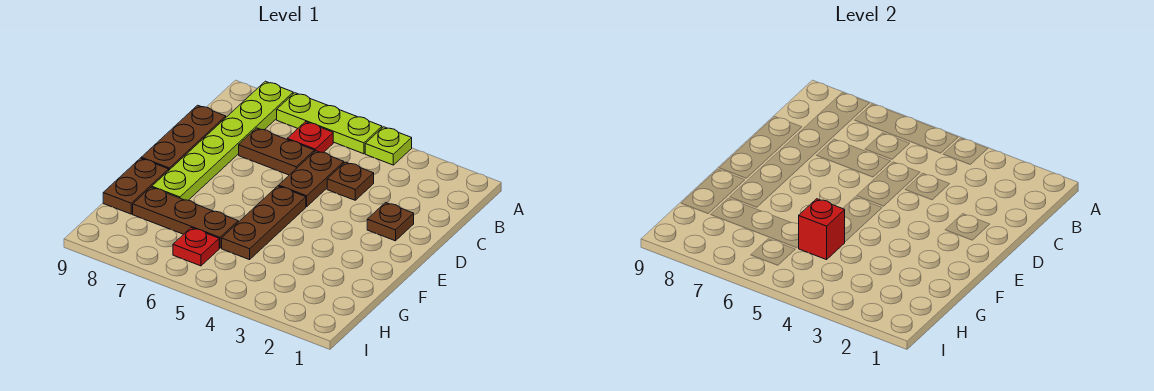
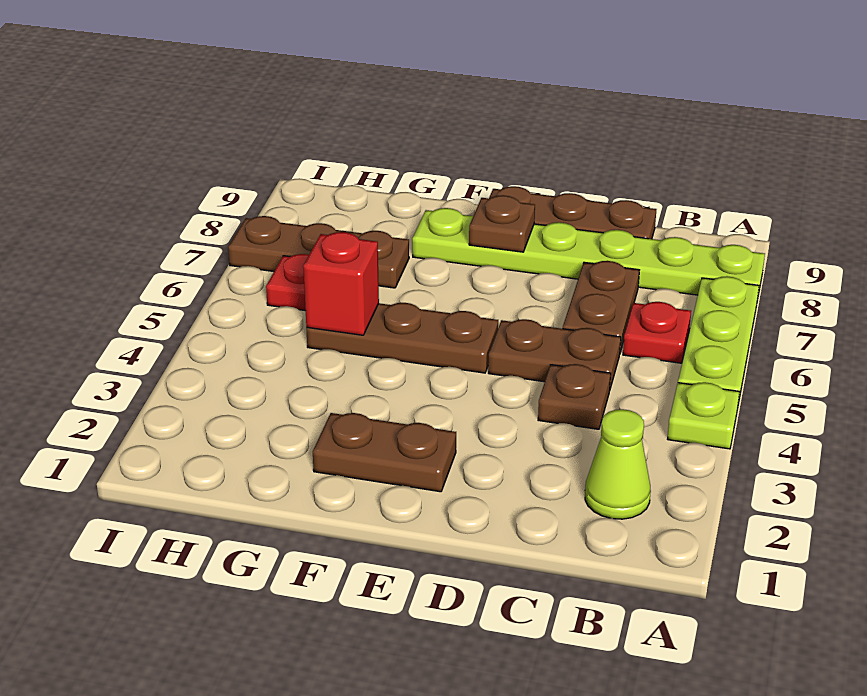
none -> lime cone B2 level 1
brown plate D2 level 1 -> brown plate E8 level 2
brown plate F9:G9 level 1 -> brown plate E2:F2 level 1
brown plate G6:G8 level 1 -> brown plate G7:I7 level 1

